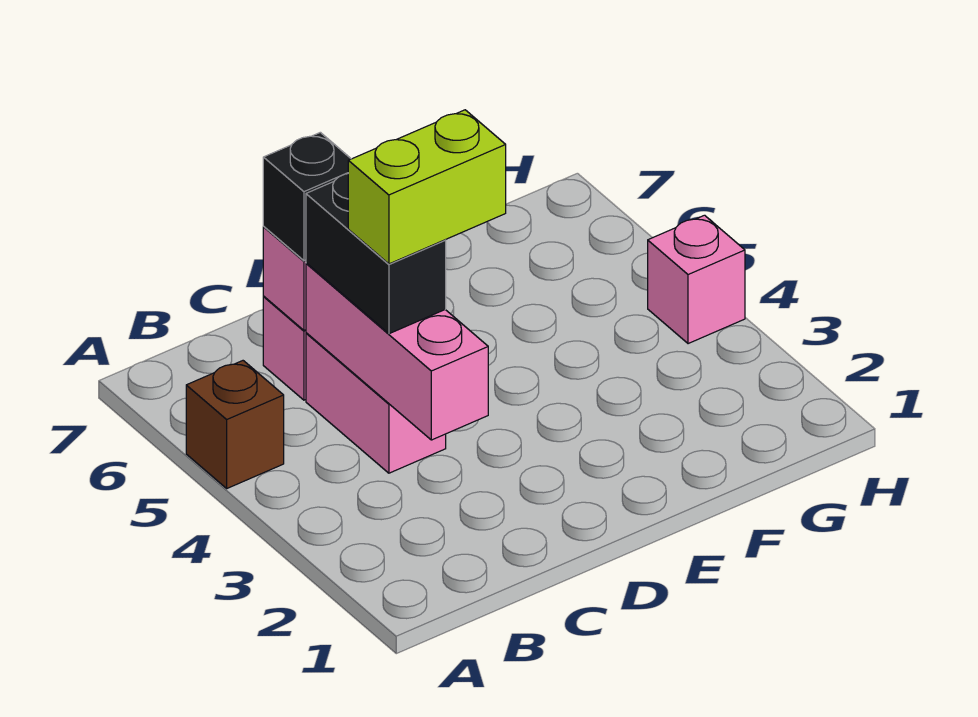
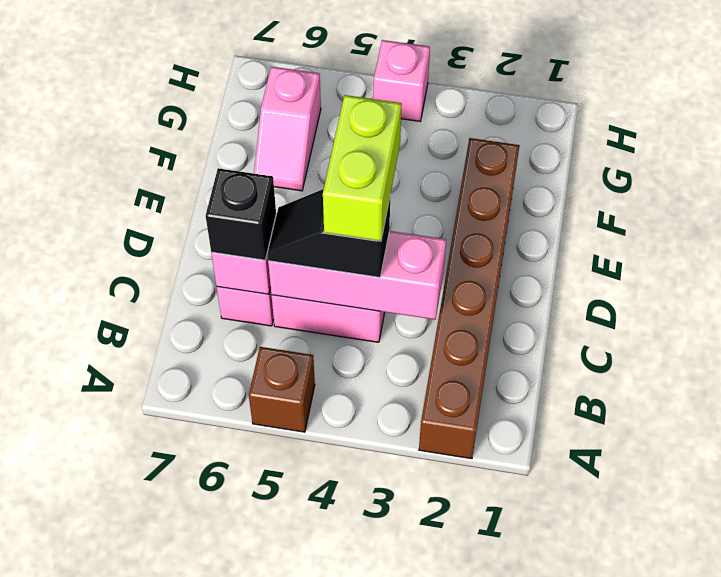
none -> brown brick A2:F2 level 1
black brick C4:C5 level 3 -> black slope C4:C5 level 3 top 4
none -> pink slope F6:G6 level 1 top G

